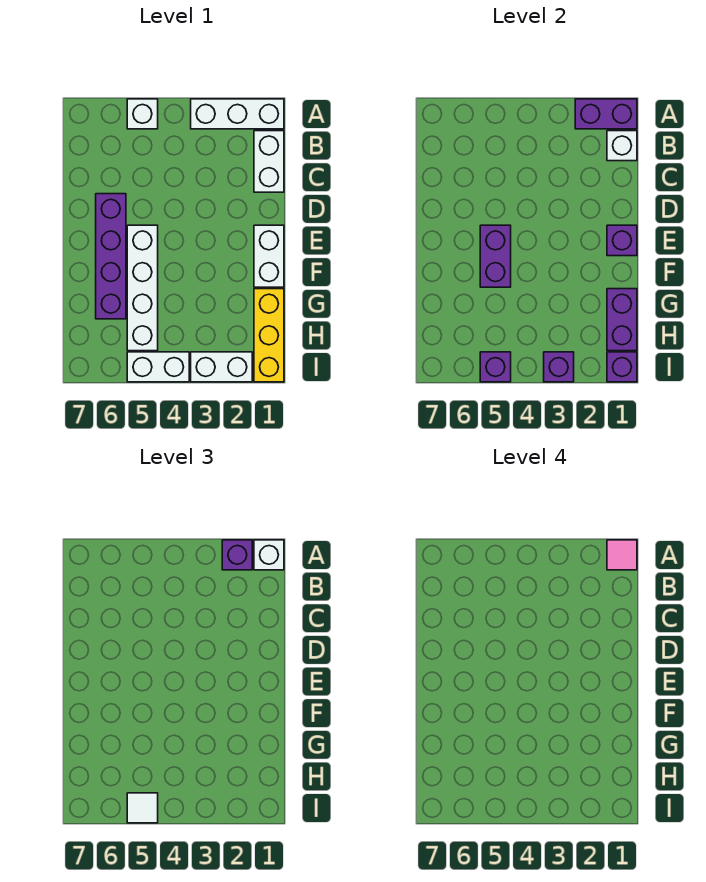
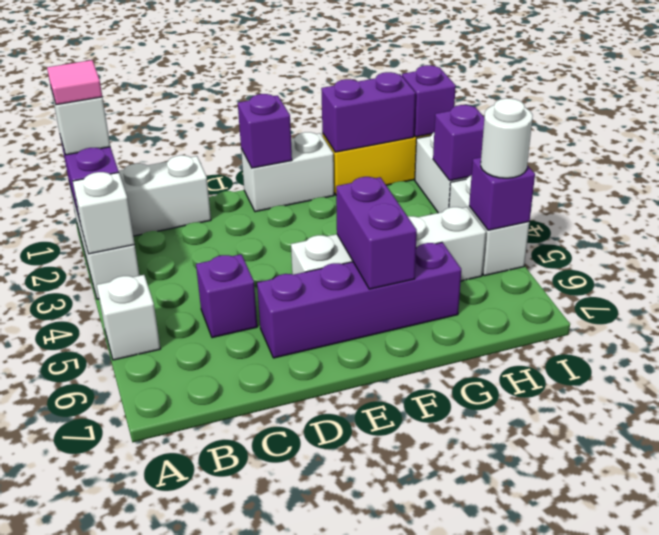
purple brick A2 level 3 -> purple brick C5 level 1
white brick B1 level 2 -> white brick A3 level 2
purple brick E5:F5 level 2 -> purple brick F5:F6 level 2
white tile I5 level 3 -> white round brick I5 level 3

